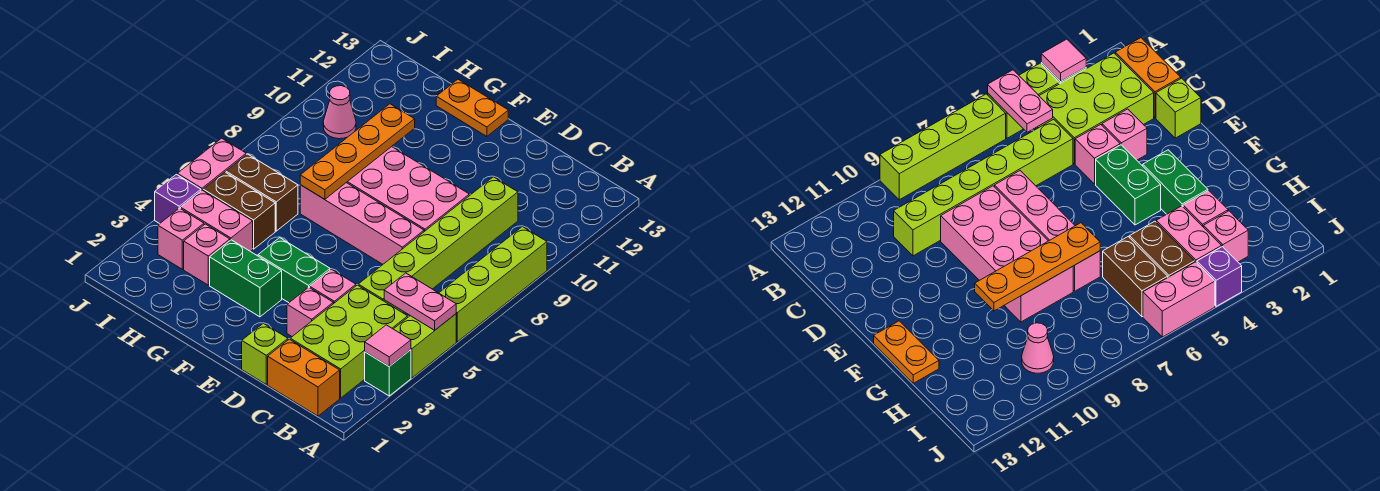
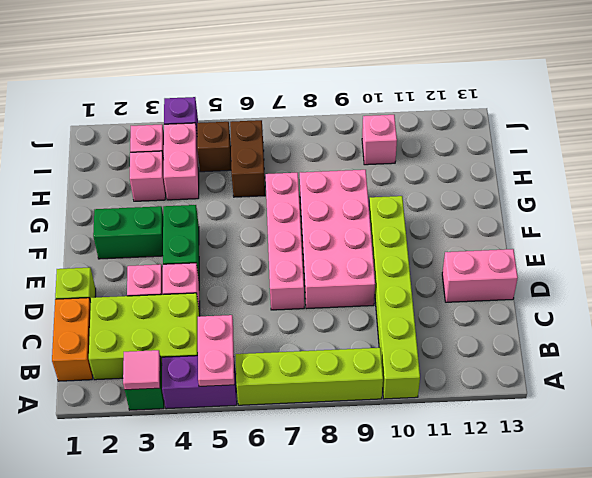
lime brick A4:A5 level 1 -> purple brick A4:A5 level 1
lime brick C5:C10 level 1 -> lime brick A10:F10 level 1
green brick F3:G3 level 1 -> green brick F2:F3 level 1
orange plate F13:G13 level 1 -> none
orange plate G7:G10 level 2 -> none
brown brick H5:I5 level 1 -> brown brick I5 level 1
pink cone I10 level 1 -> pink brick I10 level 1
pink brick J5:J6 level 1 -> pink brick D12:D13 level 1

